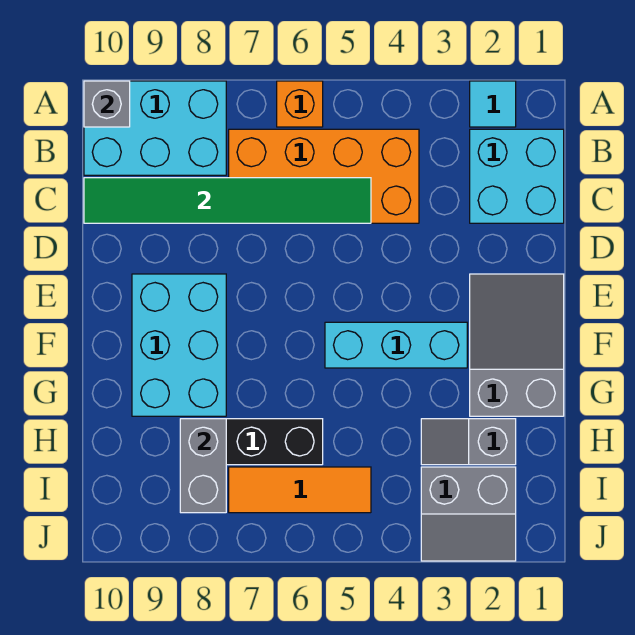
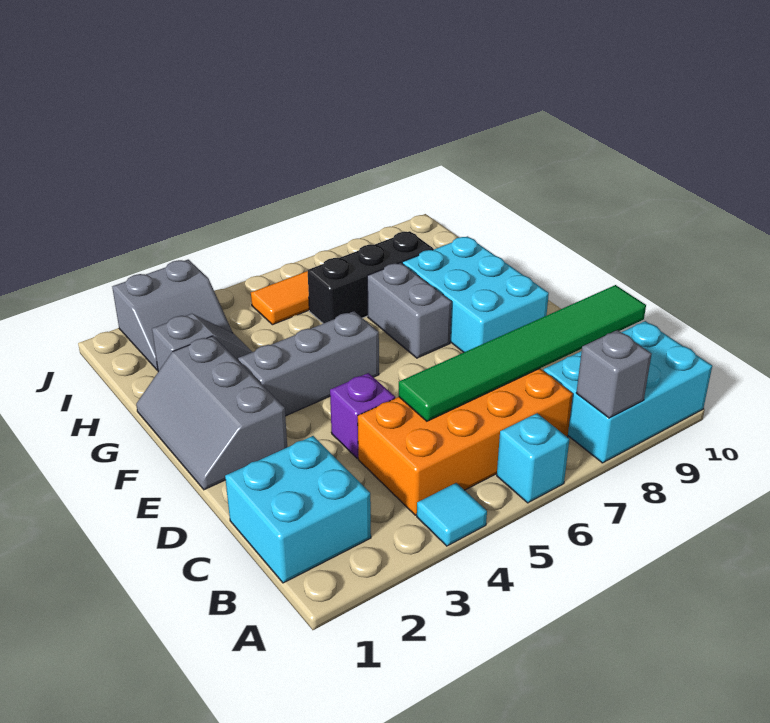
cyan tile A2 level 1 -> cyan tile A4 level 1
orange brick A6 level 1 -> cyan brick A6 level 1
grey brick A10 level 2 -> grey brick A8 level 2
none -> purple brick D4 level 1
grey slope E1:G2 level 1 top G -> grey slope E1:G2 level 1 top 2
cyan brick F3:F5 level 1 -> grey brick F3:F5 level 1
grey brick H8:I8 level 2 -> grey brick F7:G7 level 1
grey slope I2:J3 level 1 top I -> grey slope I2:J3 level 1 top J

